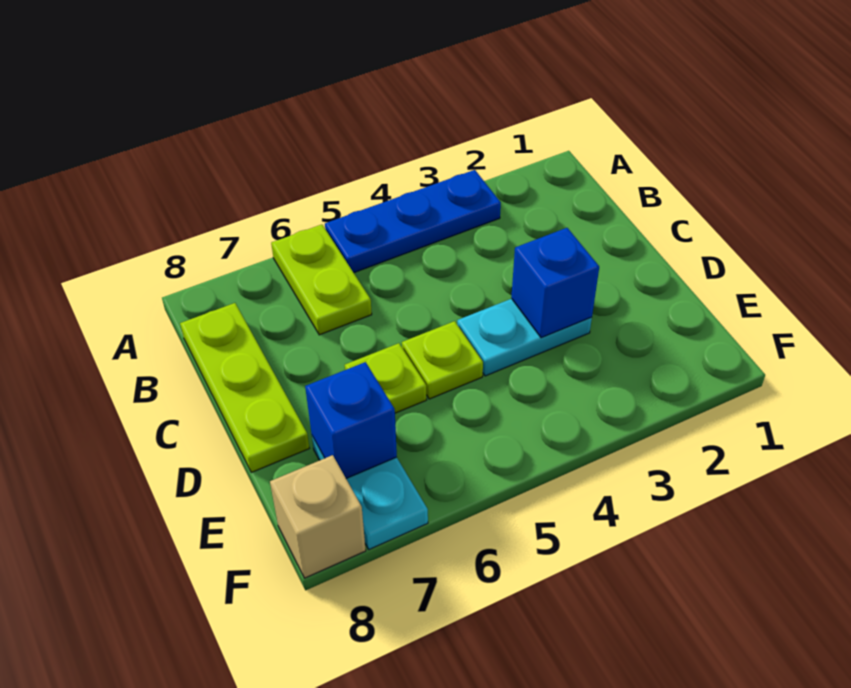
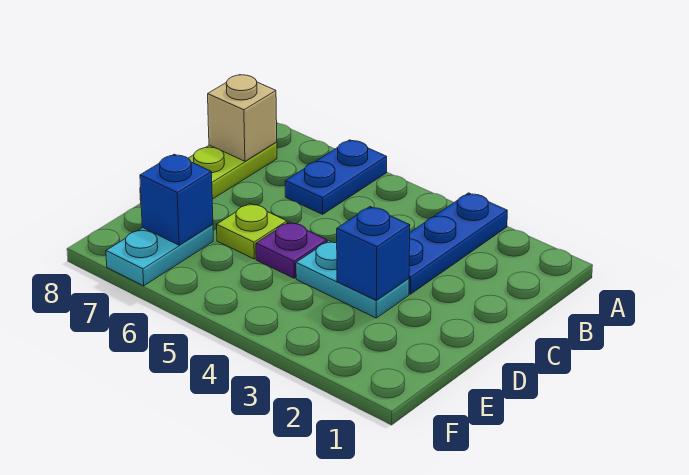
blue plate A3:A5 level 1 -> blue plate A3:C3 level 1
lime plate A6:B6 level 1 -> blue plate A6:B6 level 1
lime plate D5 level 1 -> purple plate D5 level 1
tan brick F8 level 1 -> tan brick B8 level 2

